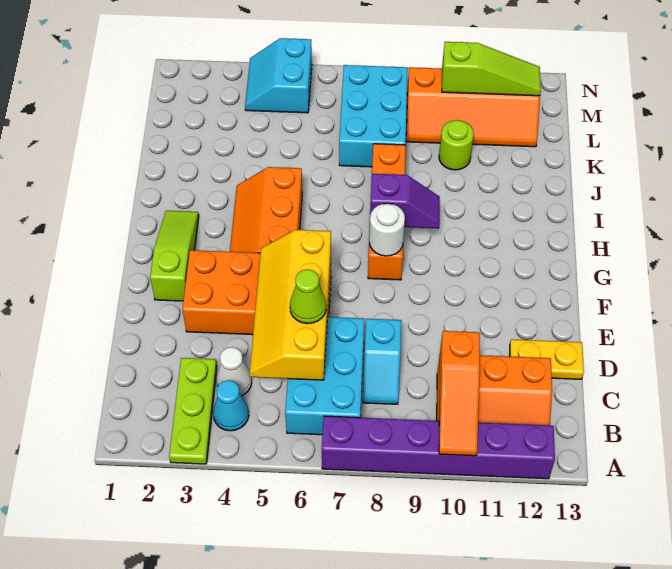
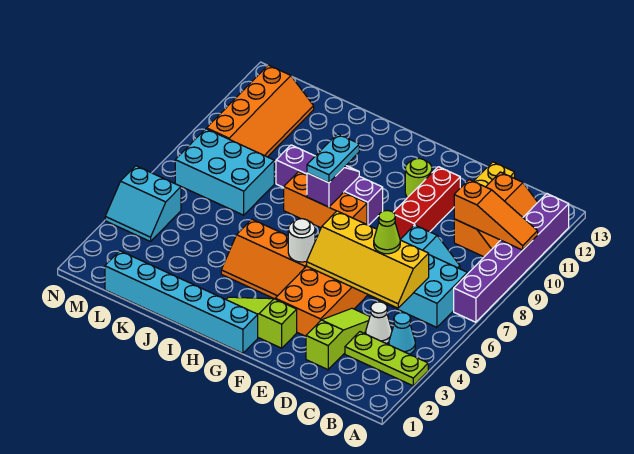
none -> red brick E9:E11 level 1
none -> cyan brick G1:L1 level 1
orange brick G8:J8 level 1 -> orange brick G8:I8 level 1
white round brick G8 level 2 -> white round brick G5 level 2
none -> purple brick G9:J9 level 1
none -> cyan plate H8:H9 level 3
lime round brick K10 level 1 -> lime round brick F11 level 1
lime slope M10:M12 level 2 top 10 -> lime slope D2:D4 level 1 top 2

